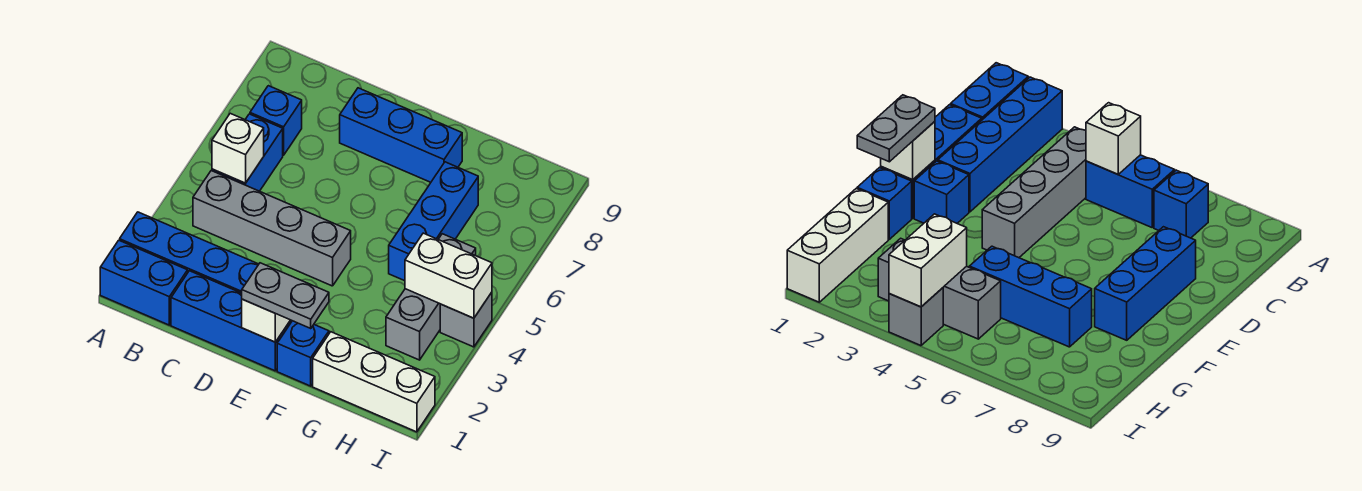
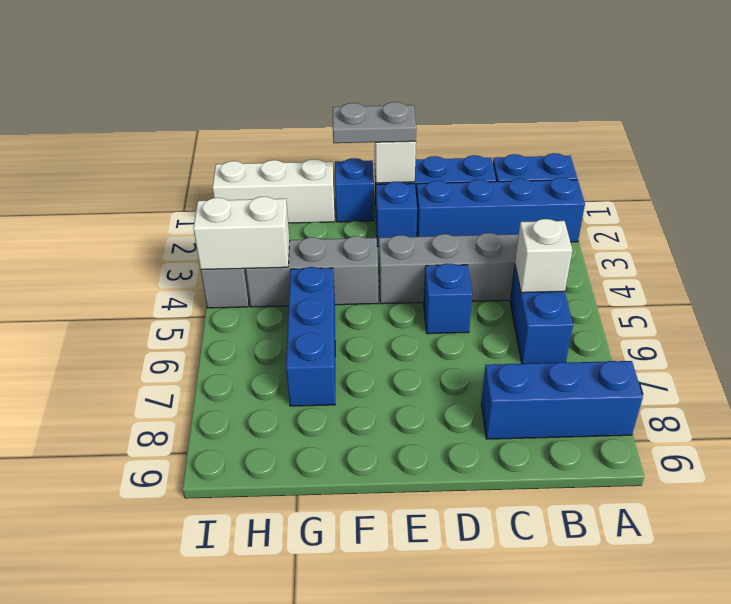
blue brick B7 level 1 -> blue brick D5 level 1
blue brick D8:F8 level 1 -> blue brick A8:C8 level 1
grey brick H3:H5 level 1 -> grey brick F4:H4 level 1

